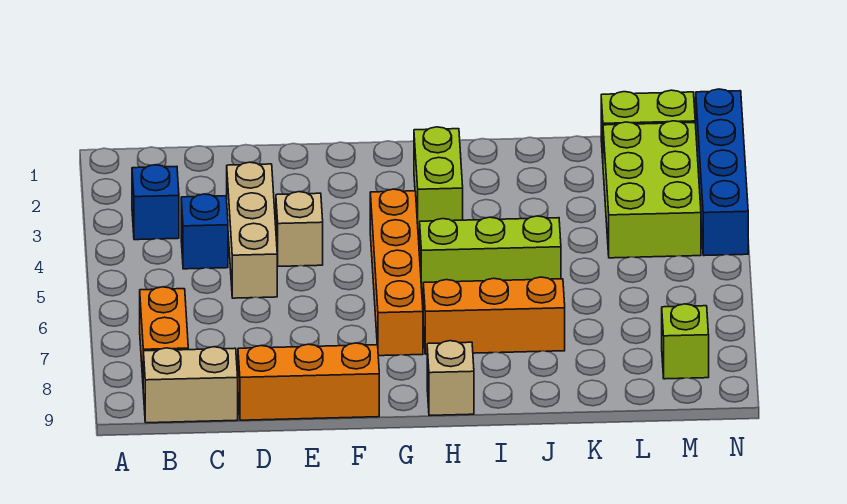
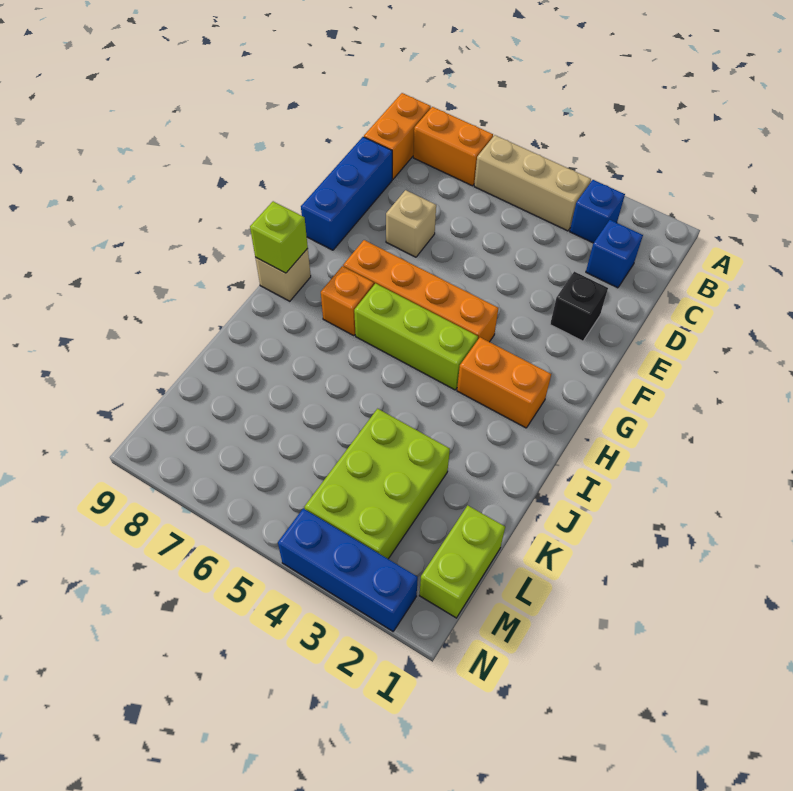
tan brick B9:C9 level 1 -> orange brick B9:C9 level 1
blue brick C4 level 1 -> blue brick C2 level 1
tan brick D3:D5 level 1 -> tan brick B4:B6 level 1
orange brick D9:F9 level 1 -> blue brick D9:F9 level 1
none -> black brick E2 level 1
tan brick E4 level 1 -> tan brick E7 level 1
lime brick H2:H3 level 1 -> orange brick H2:H3 level 1
lime brick H5:J5 level 1 -> lime brick H4:H6 level 1
orange brick H7:J7 level 1 -> orange brick H7 level 1
lime brick L2:M4 level 1 -> lime brick K3:M4 level 1
lime brick M8 level 1 -> lime brick H9 level 2
blue brick N1:N4 level 1 -> blue brick N2:N4 level 1

